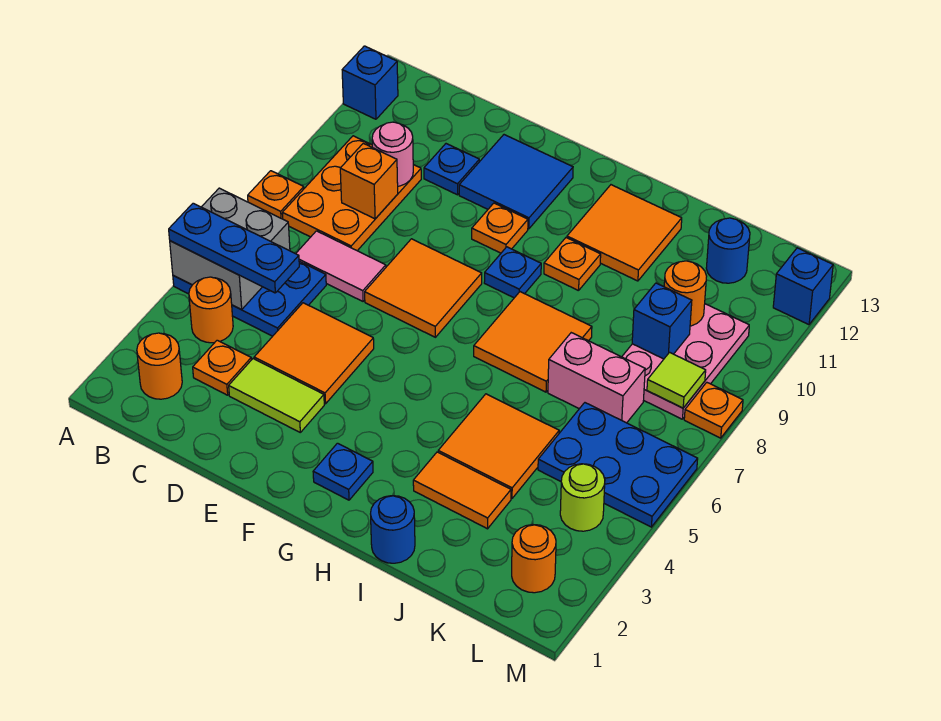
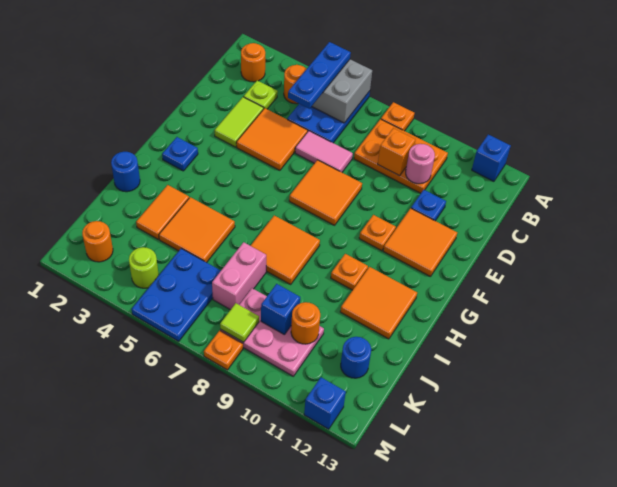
orange plate C3 level 1 -> lime plate C3 level 1
pink tile C7:D7 level 1 -> pink tile D6:D7 level 1
blue tile E11:F12 level 1 -> orange tile E11:F12 level 1
blue plate G9 level 1 -> none

